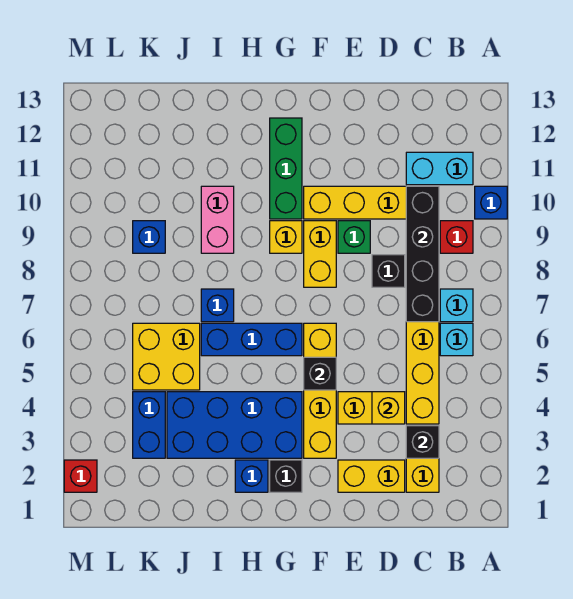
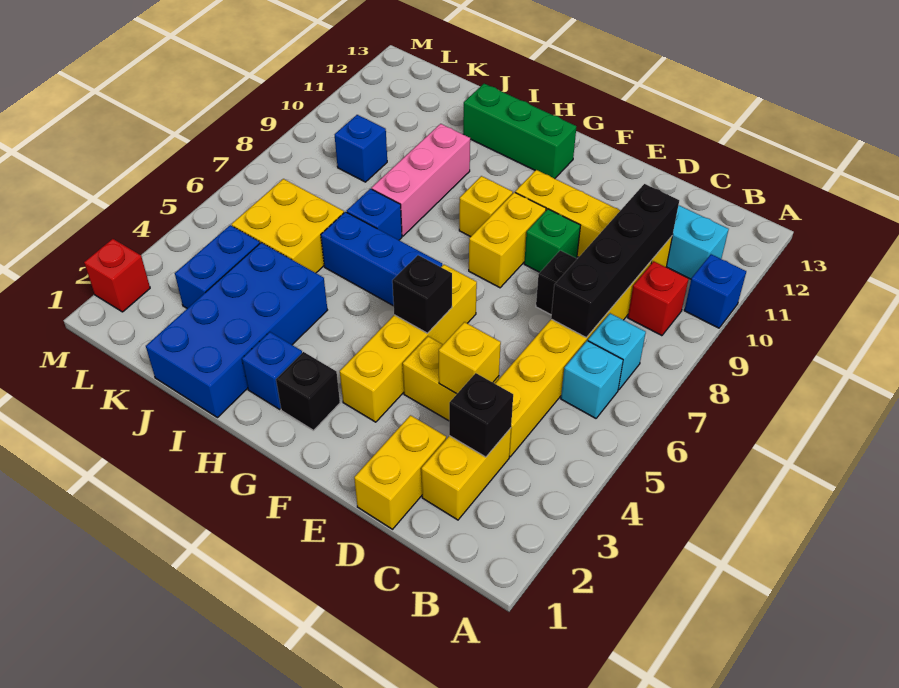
yellow brick D2:E2 level 1 -> yellow brick D1:D2 level 1
blue brick G3:J4 level 1 -> blue brick I1:J4 level 1
green brick G10:G12 level 1 -> green brick G12:I12 level 1
pink brick I9:I10 level 1 -> pink brick I8:I10 level 1

